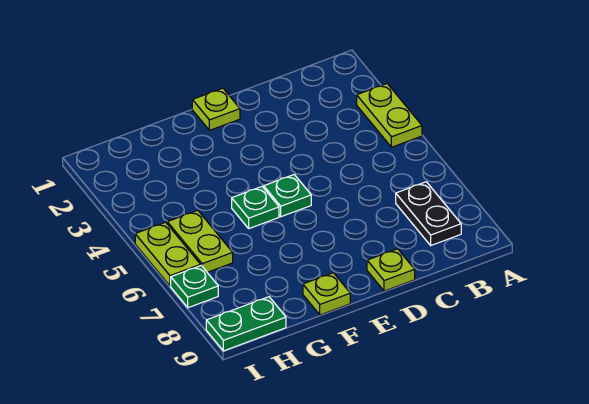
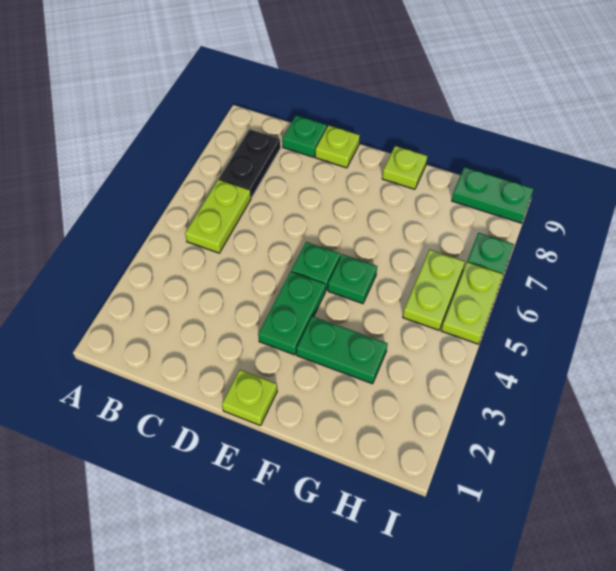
lime plate A3:A4 level 1 -> lime plate B5:B6 level 1
none -> green plate C9 level 1
none -> green plate E3:E4 level 1
none -> green plate F3:G3 level 1

